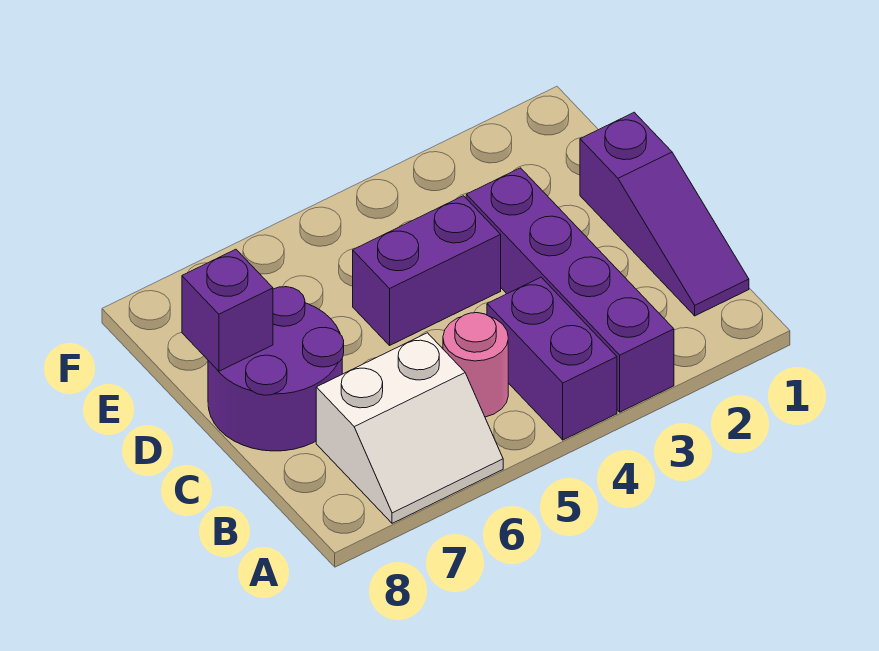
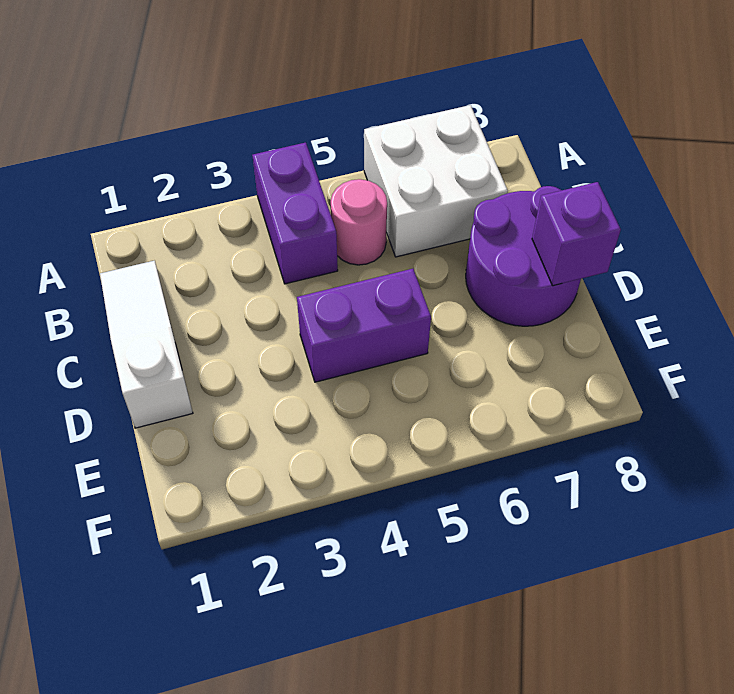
purple brick A3:D3 level 1 -> none
white slope A6:B7 level 1 top B -> white brick A6:B7 level 1
purple slope B1:D1 level 1 top D -> white slope B1:D1 level 1 top D

